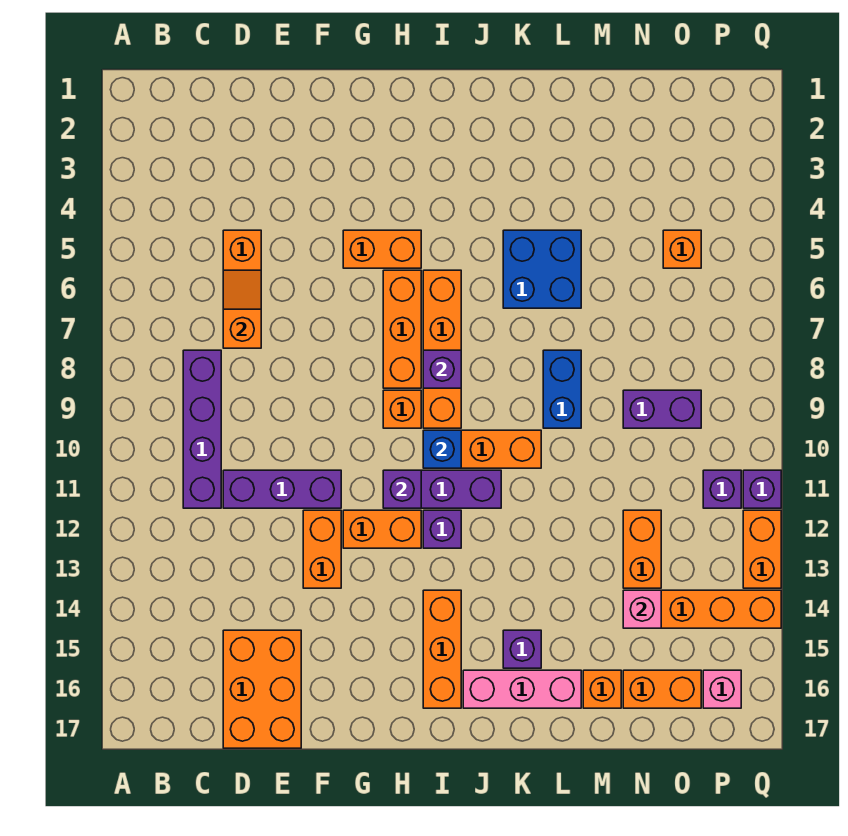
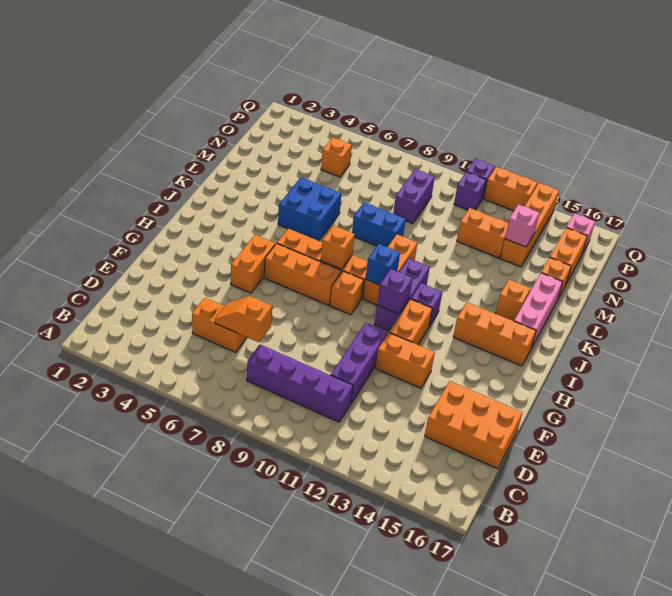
purple brick I8 level 2 -> orange brick I8 level 2
purple brick K15 level 1 -> orange brick K15 level 1

